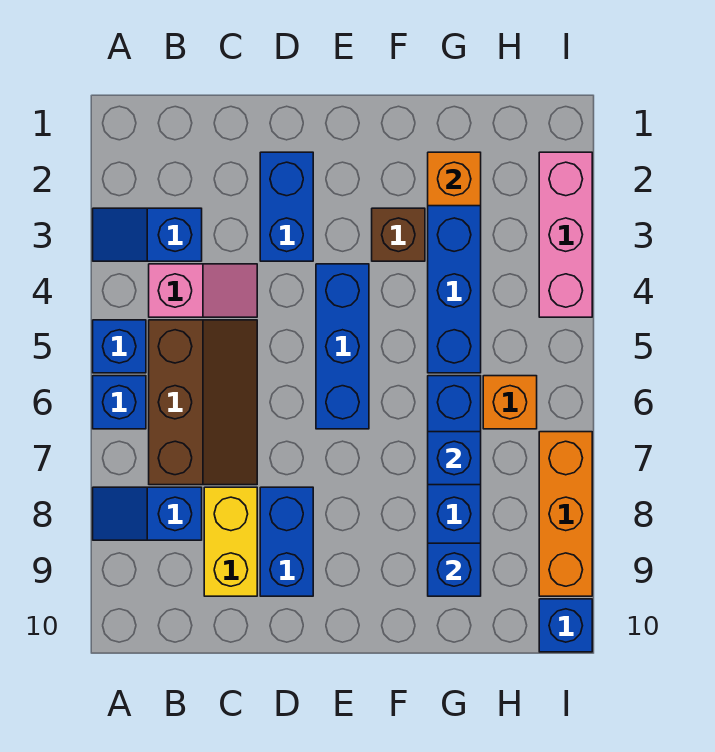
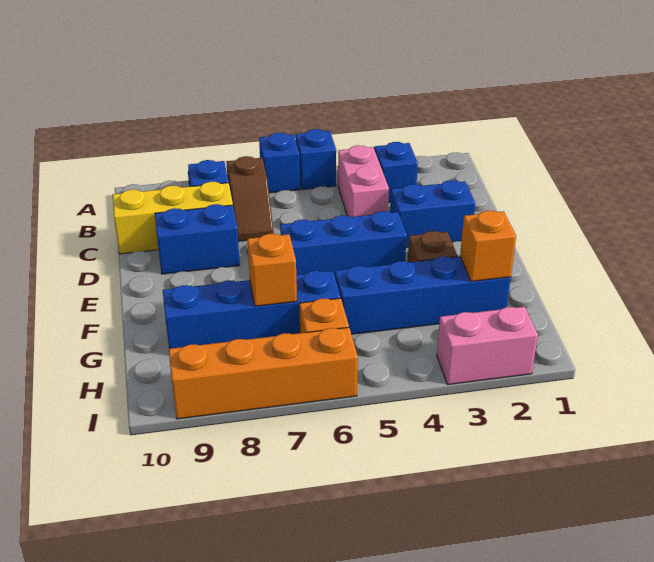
pink slope B4:C4 level 1 top B -> pink brick B4:C4 level 1
brown slope B5:C7 level 1 top B -> brown slope B7:C7 level 1 top B
yellow brick C8:C9 level 1 -> yellow brick C8:C10 level 1
blue brick G7 level 2 -> orange brick G7 level 2
blue brick G9 level 2 -> none
pink brick I2:I4 level 1 -> pink brick I2:I3 level 1
orange brick I7:I9 level 1 -> orange brick I6:I9 level 1
blue brick I10 level 1 -> none

